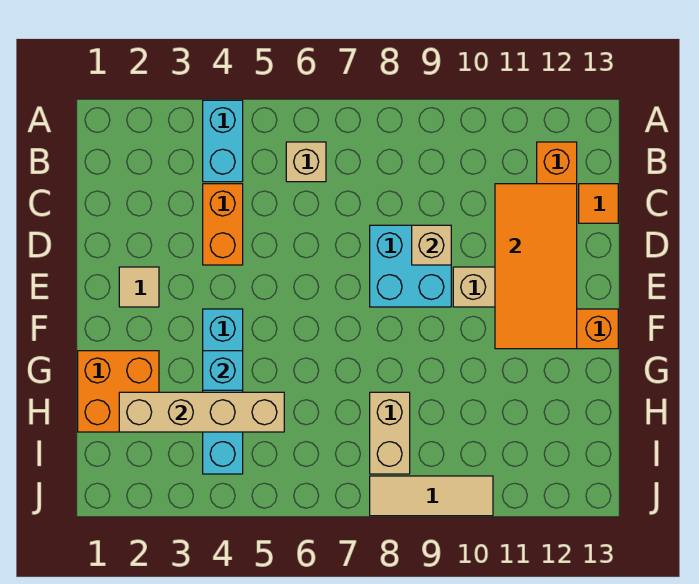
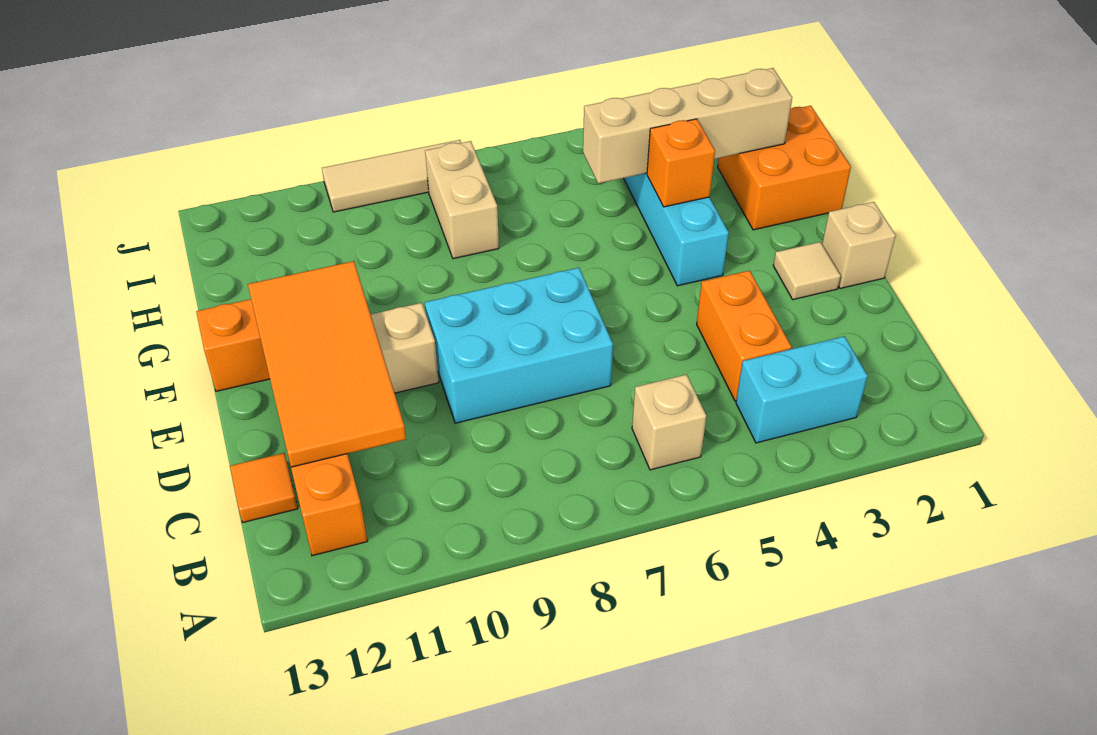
cyan brick A4:B4 level 1 -> cyan brick B3:B4 level 1
cyan brick D8:E9 level 1 -> cyan brick D7:E9 level 1
tan brick D9 level 2 -> tan brick E1 level 1
cyan brick G4 level 2 -> orange brick G4 level 2

